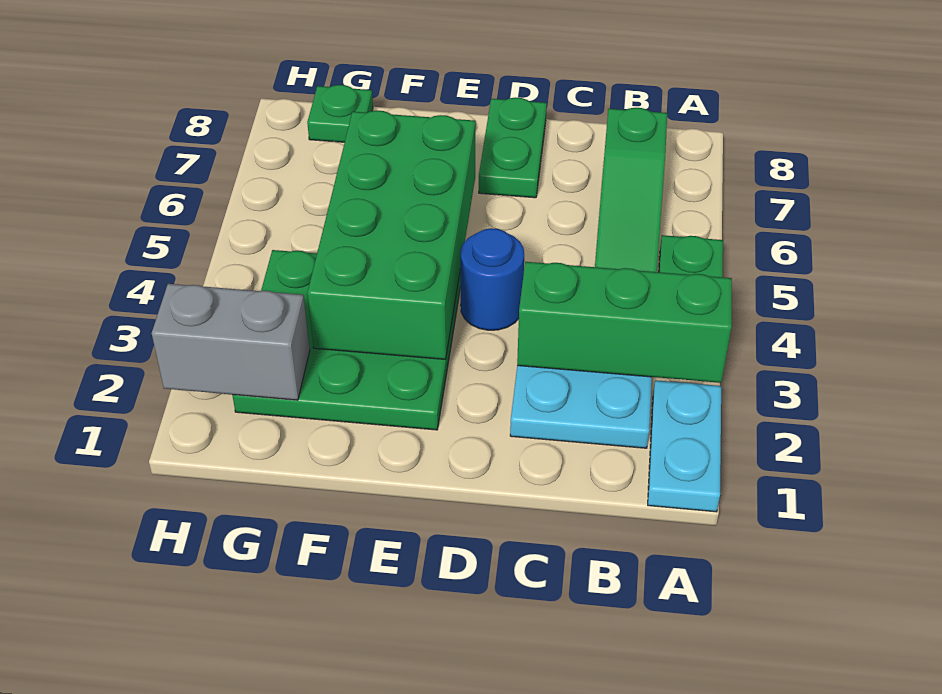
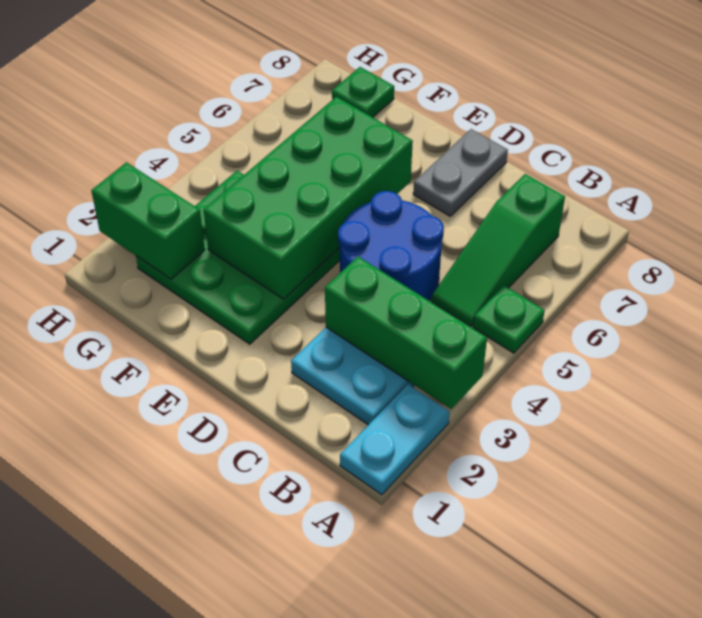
blue round brick D4 level 1 -> blue round brick C4:D5 level 1
green plate D7:D8 level 1 -> grey plate D7:D8 level 1
grey brick G2:H2 level 2 -> green brick G2:H2 level 2

